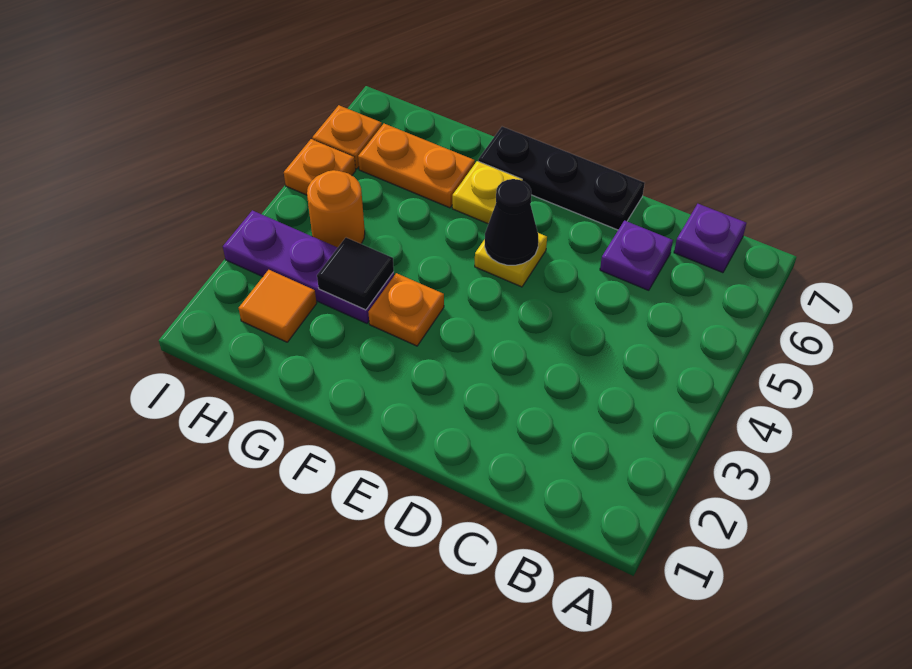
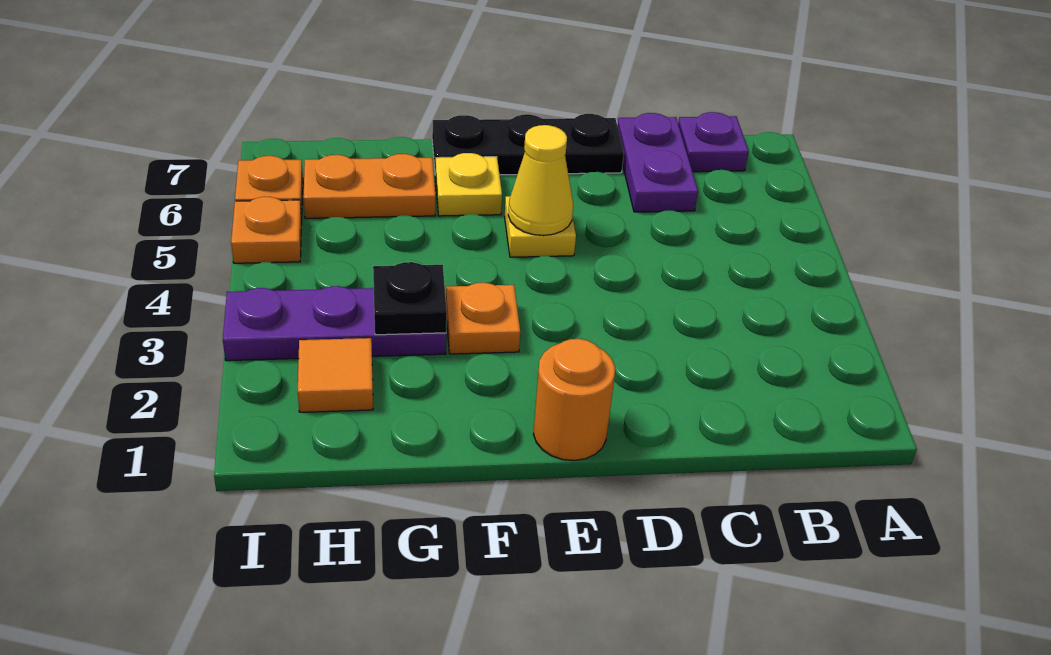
purple plate C6 level 1 -> purple plate C6:C7 level 1
black cone E5 level 2 -> yellow cone E5 level 2
black tile G3 level 2 -> black plate G3 level 2
orange round brick H4 level 1 -> orange round brick E1 level 1

